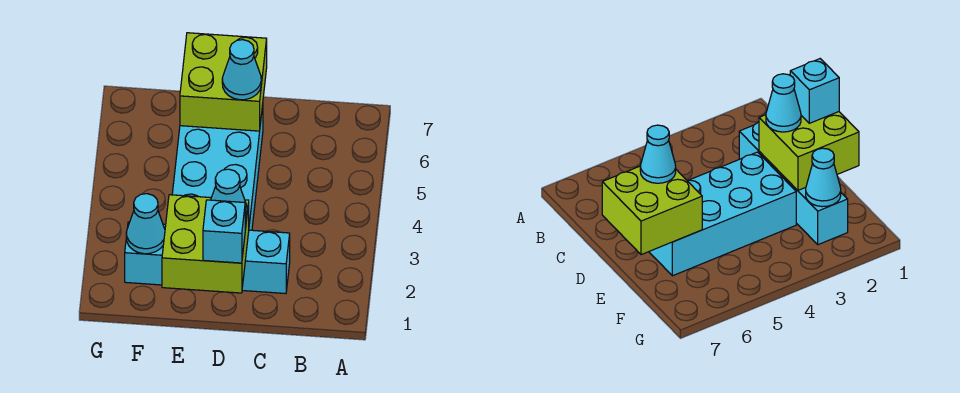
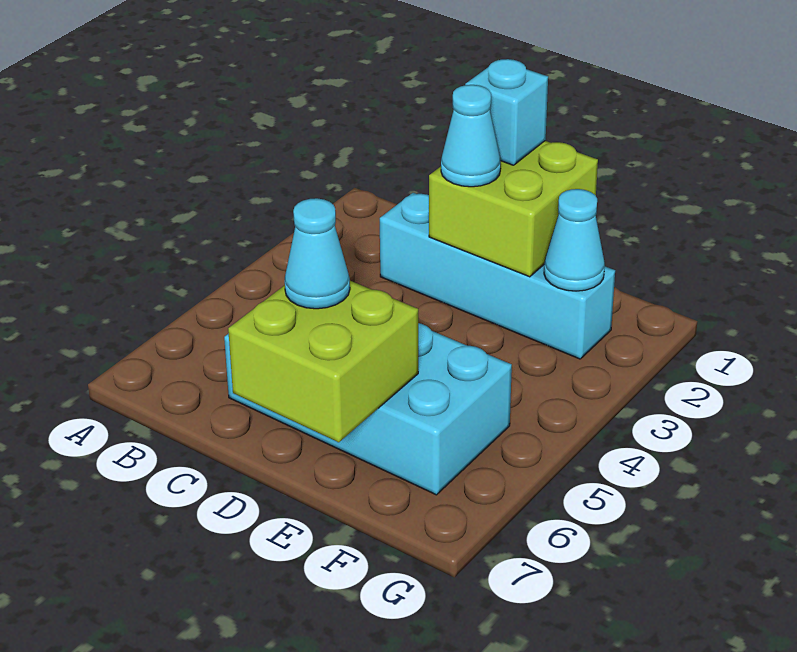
cyan brick D3:E6 level 1 -> cyan brick C5:F6 level 1

